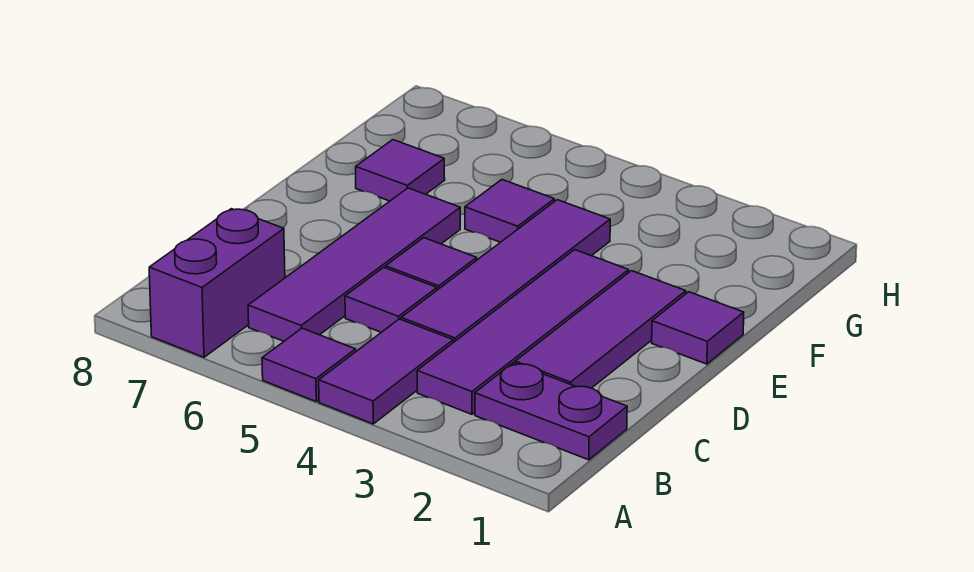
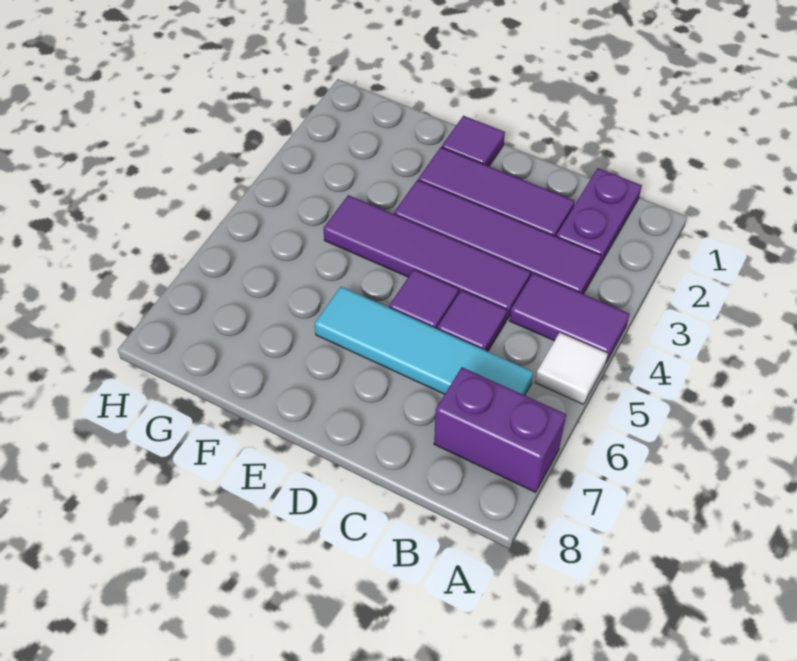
purple tile A5 level 1 -> white tile A5 level 1
purple tile B6:E6 level 1 -> cyan tile B6:E6 level 1
purple tile F5 level 1 -> none
purple tile F7 level 1 -> none

